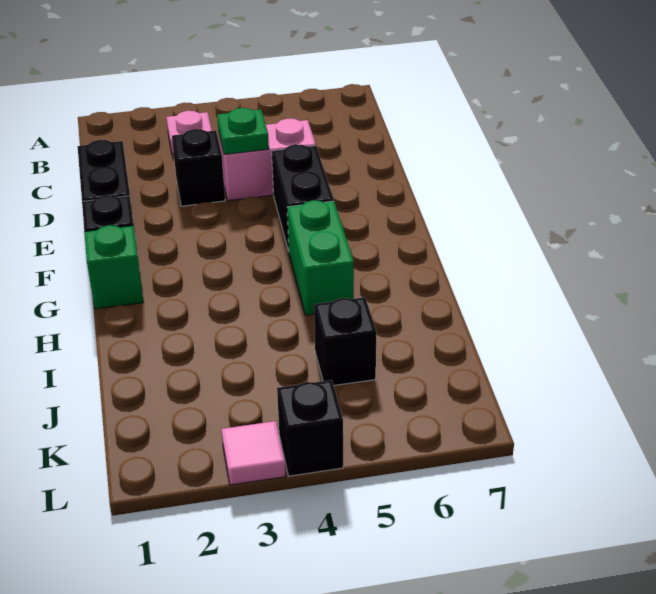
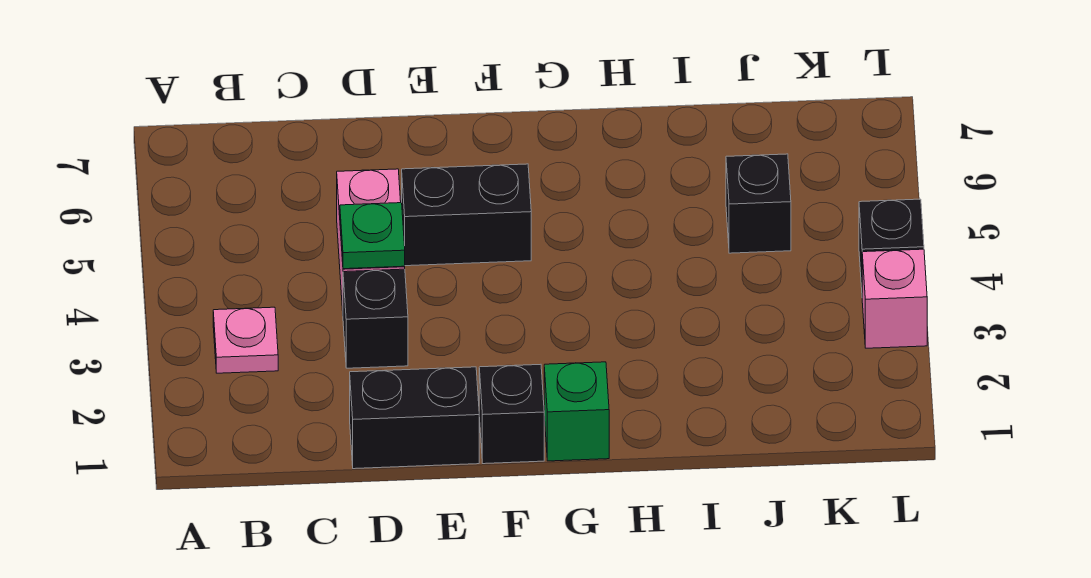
green brick G5:H5 level 1 -> none
pink tile L3 level 1 -> pink brick L3 level 1

